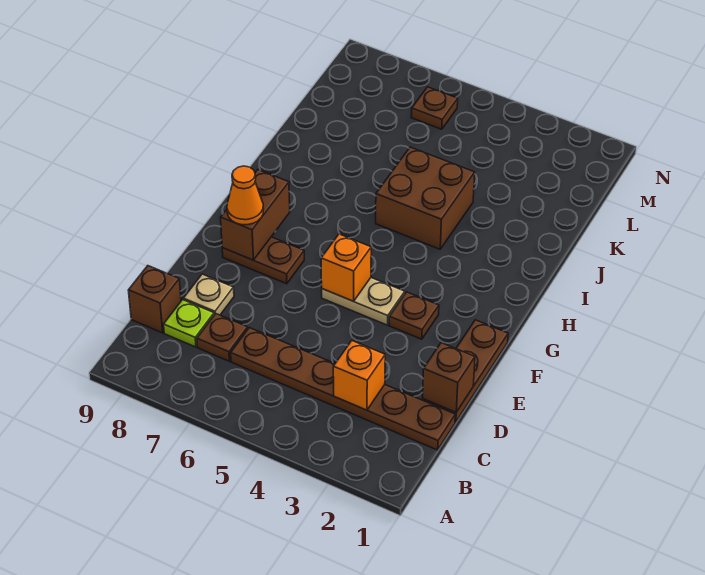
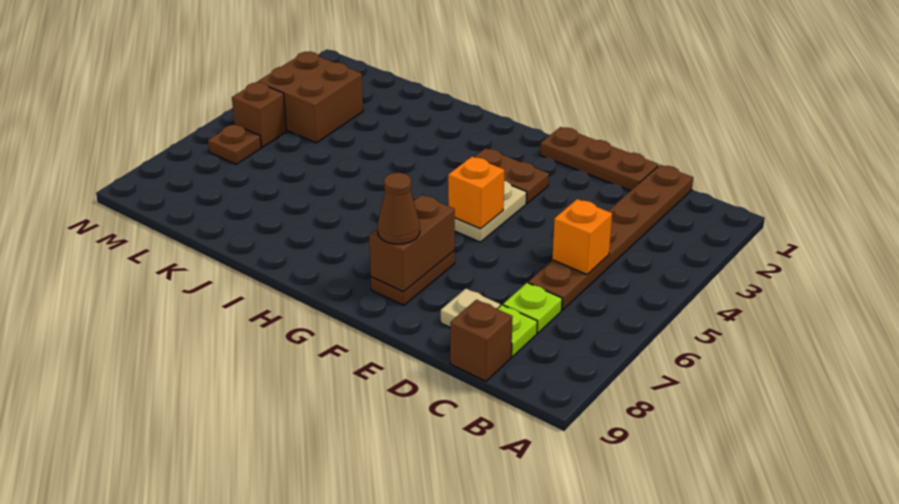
orange brick C3 level 2 -> orange brick C5 level 2
brown plate C7 level 1 -> lime plate C7 level 1
brown brick D1 level 2 -> brown brick M5 level 1
brown plate F3 level 1 -> brown plate F3:G3 level 1
brown brick F8:G8 level 2 -> brown brick F7:F8 level 2
orange cone F8 level 3 -> brown cone F8 level 3
brown brick I4:J5 level 1 -> brown brick L3:M4 level 1

